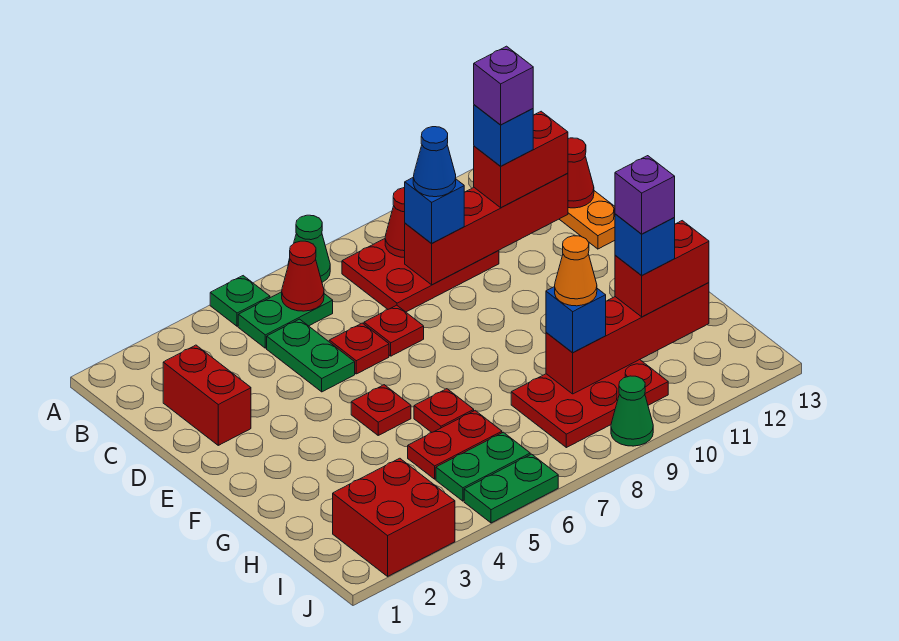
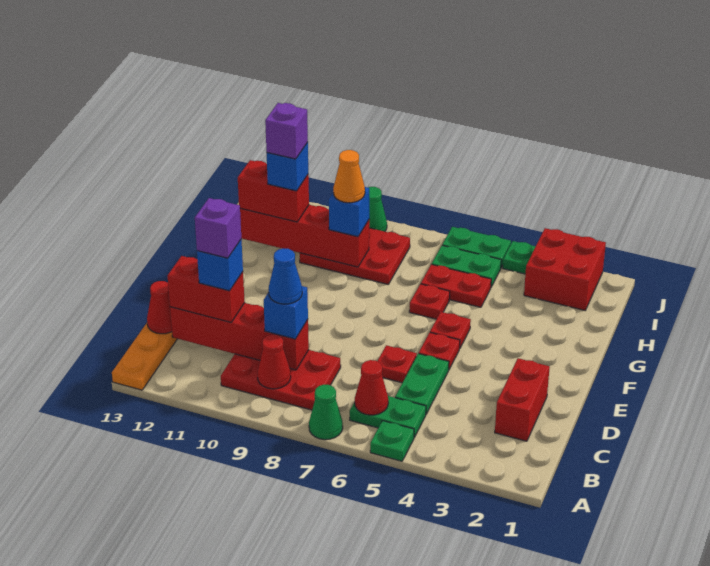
red plate D7 level 1 -> red plate E5 level 1
none -> green plate J4 level 1

